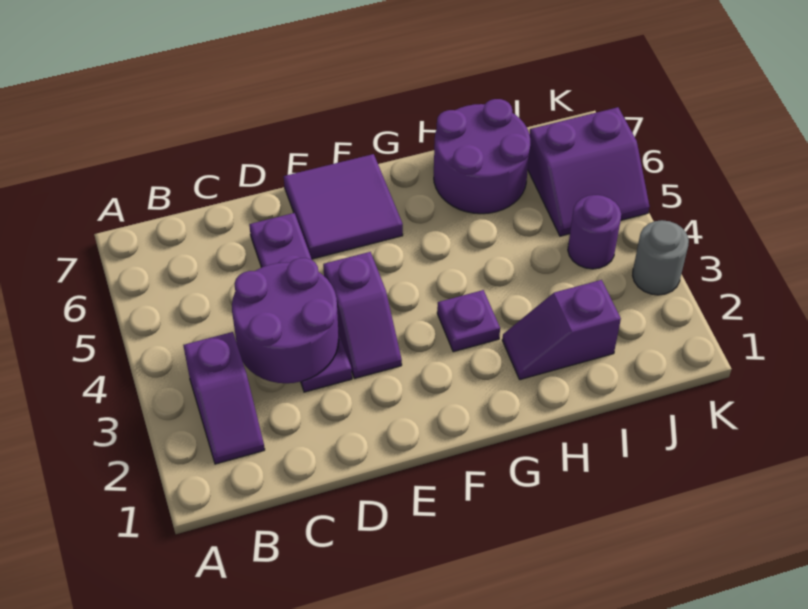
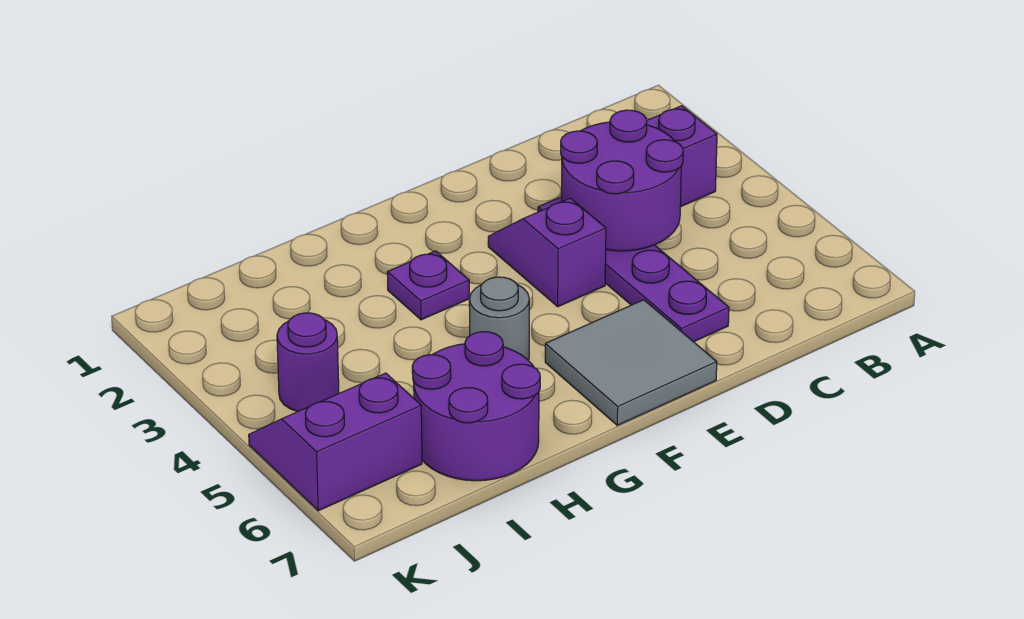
purple tile E6:F7 level 1 -> grey tile E6:F7 level 1
purple slope H2:I2 level 1 top I -> none
grey round brick K3 level 1 -> grey round brick G5 level 1

